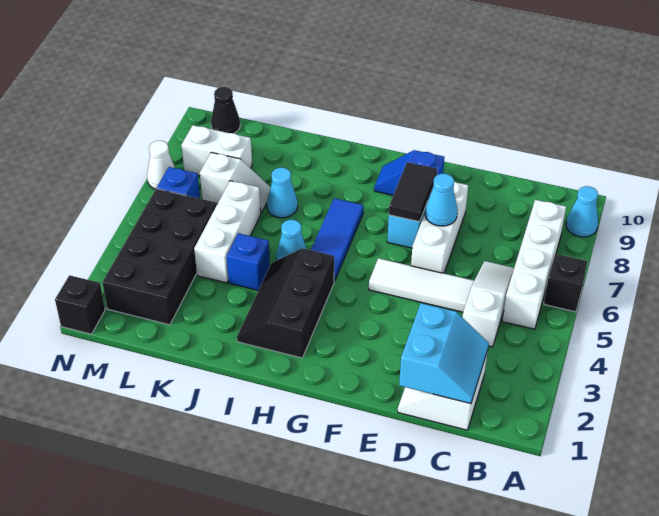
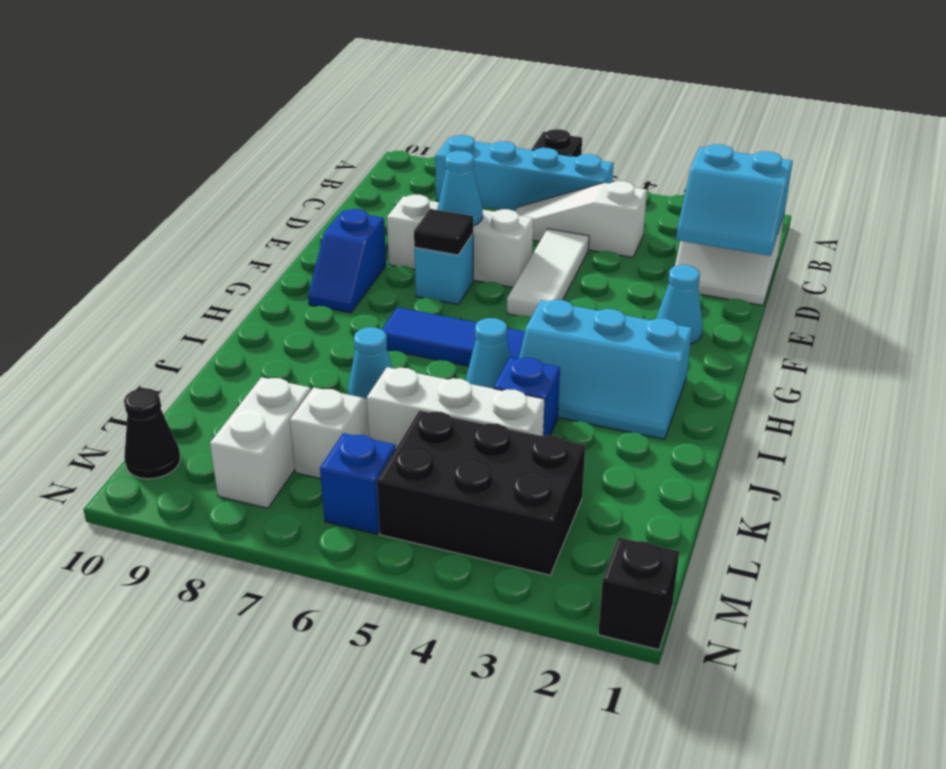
cyan cone A9 level 1 -> cyan cone F2 level 1
white brick B5:B8 level 1 -> cyan brick B5:B8 level 1
cyan slope C1:D2 level 2 top D -> cyan slope C1:D2 level 2 top C
black tile F7:F8 level 2 -> black tile F7 level 2
black slope H2:I4 level 1 top H -> cyan slope H2:I4 level 1 top H
black brick L2:M5 level 1 -> black brick L3:M5 level 1
white cone N7 level 1 -> none

